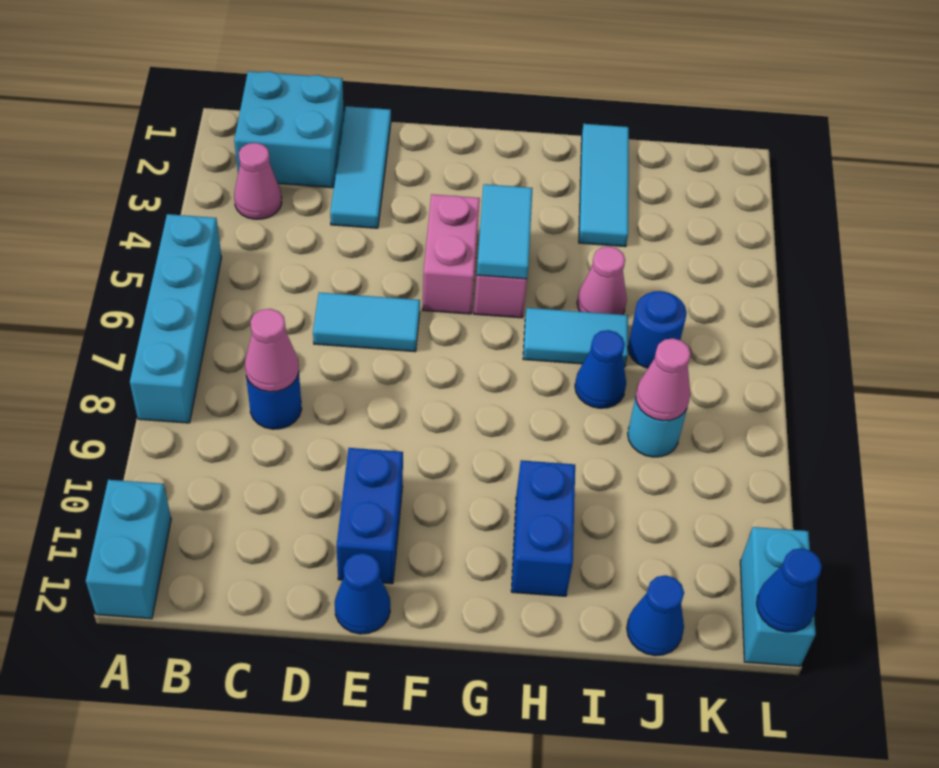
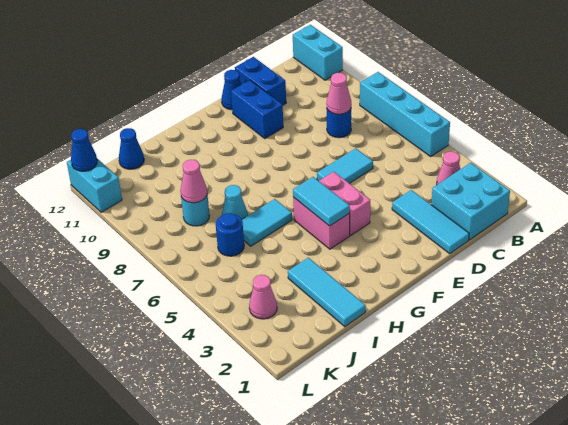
blue brick H10:H11 level 1 -> blue brick D11:D12 level 1
pink cone I5 level 1 -> pink cone K3 level 1
blue cone I7 level 1 -> cyan cone I7 level 1

